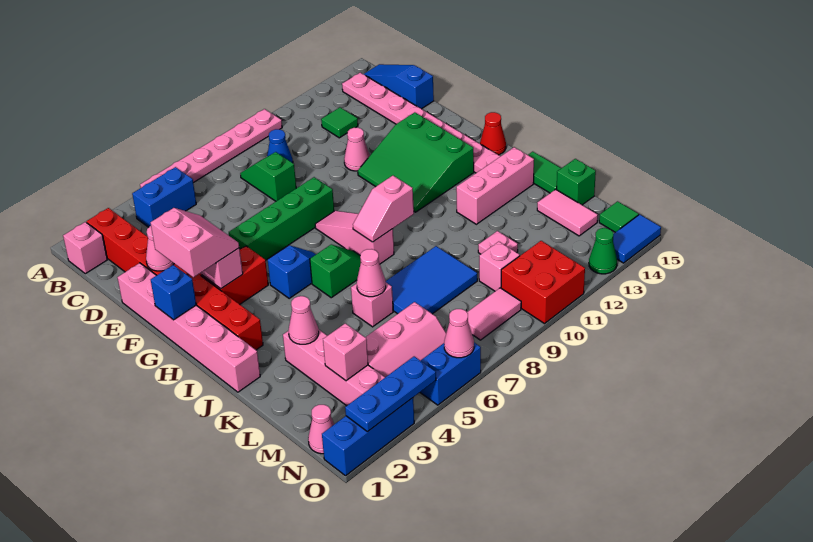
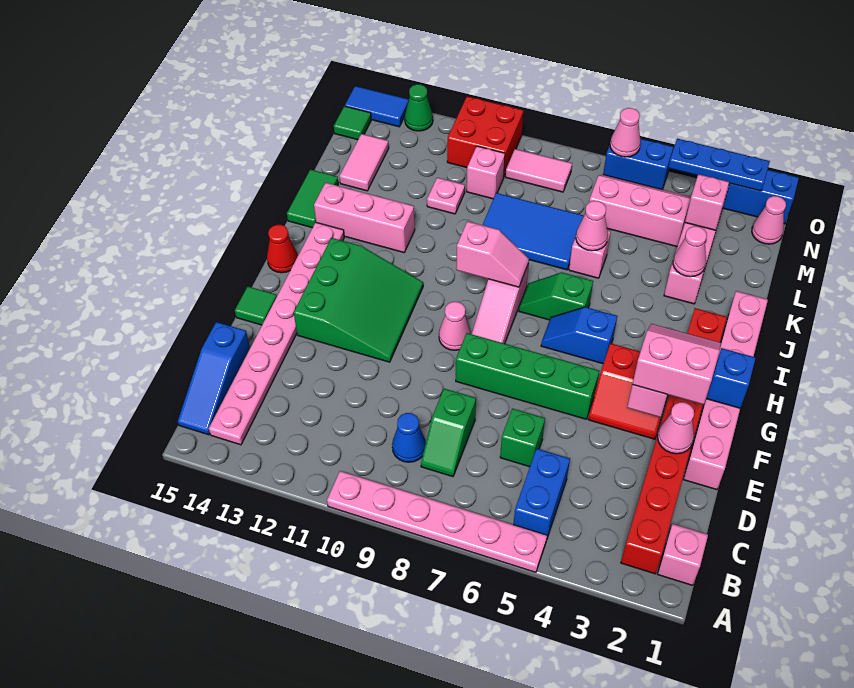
blue brick B4:B5 level 1 -> blue brick B5:C5 level 1
green tile C12 level 1 -> green tile F15 level 1
pink cone E11 level 1 -> pink cone G9 level 1
pink slope F2:G3 level 3 top 2 -> pink slope F2:G3 level 3 top F
green brick L15 level 1 -> green brick D6 level 1

